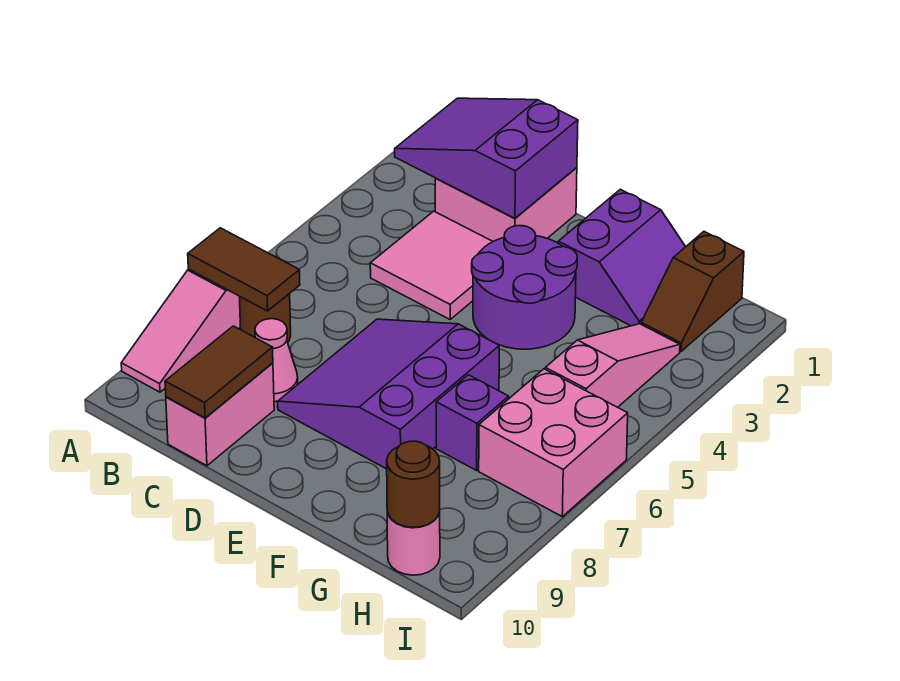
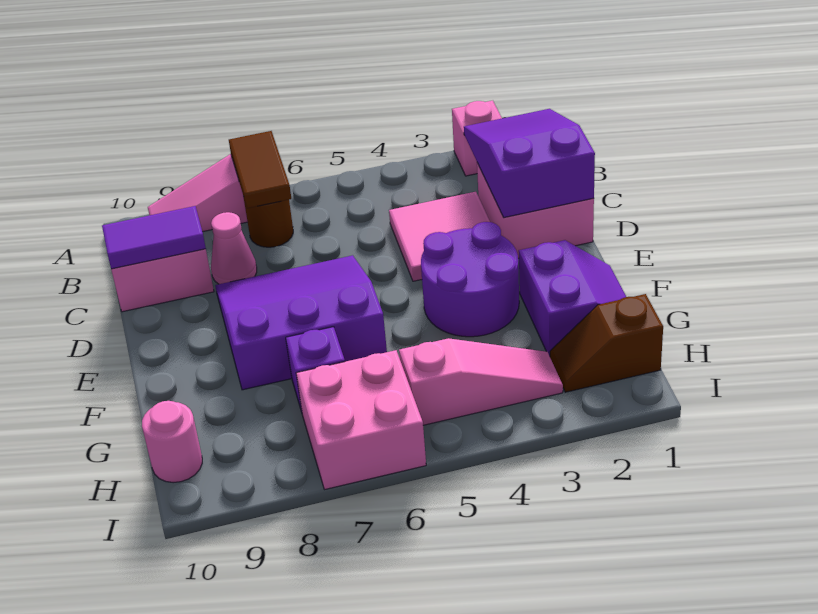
none -> pink brick A2 level 1
brown tile C9:C10 level 2 -> purple tile C9:C10 level 2
purple slope F1:G2 level 1 top F -> purple slope F1:G2 level 1 top 2
brown round brick H10 level 2 -> none

